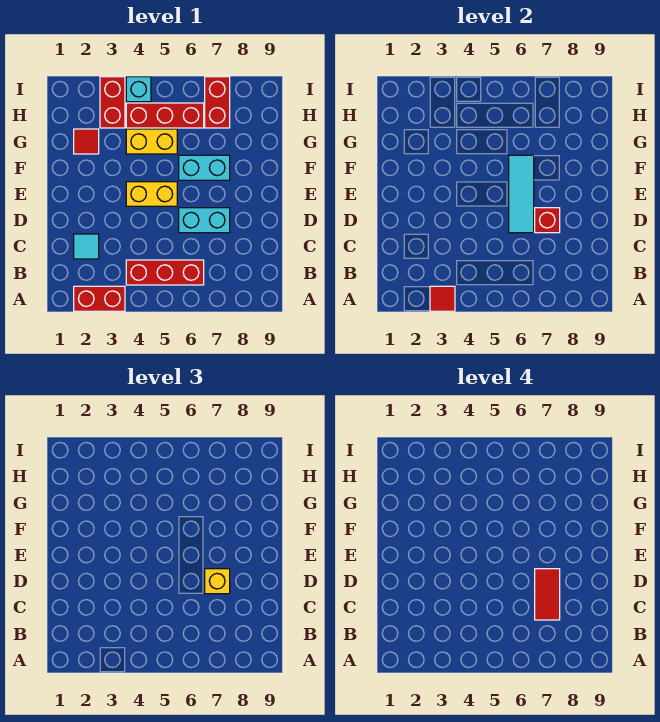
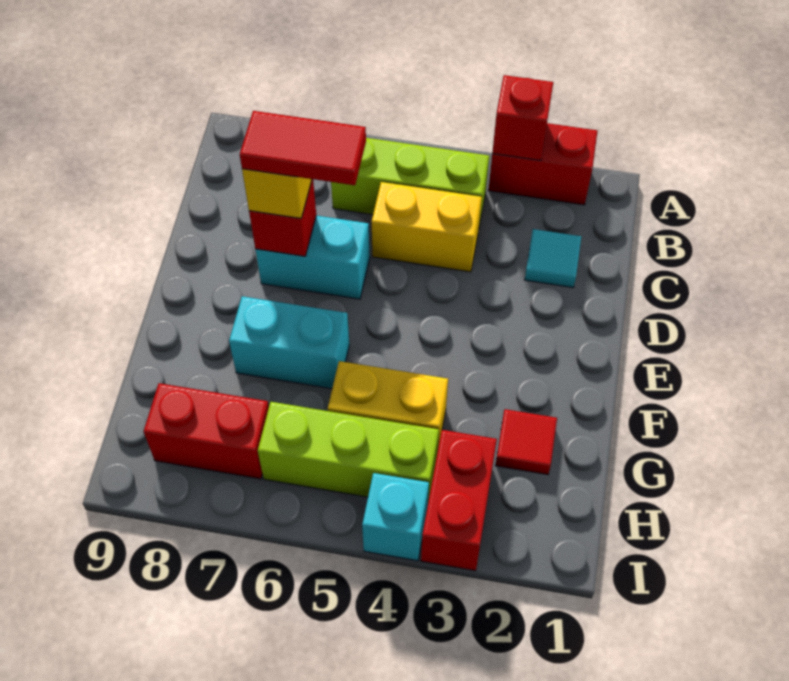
red tile A3 level 2 -> red brick A3 level 2
red brick B4:B6 level 1 -> lime brick B4:B6 level 1
red tile C7:D7 level 4 -> red tile D6:D7 level 4
cyan tile D6:F6 level 2 -> none
yellow brick E4:E5 level 1 -> yellow brick C4:C5 level 1
red brick H4:H6 level 1 -> lime brick H4:H6 level 1
red brick H7:I7 level 1 -> red brick H7:H8 level 1

